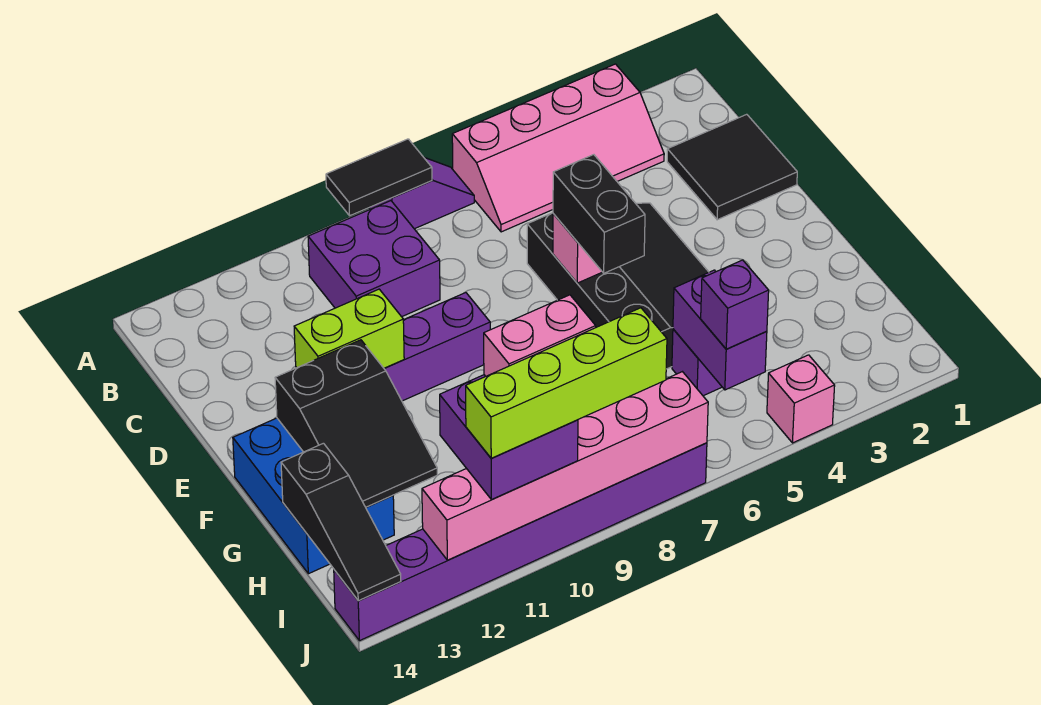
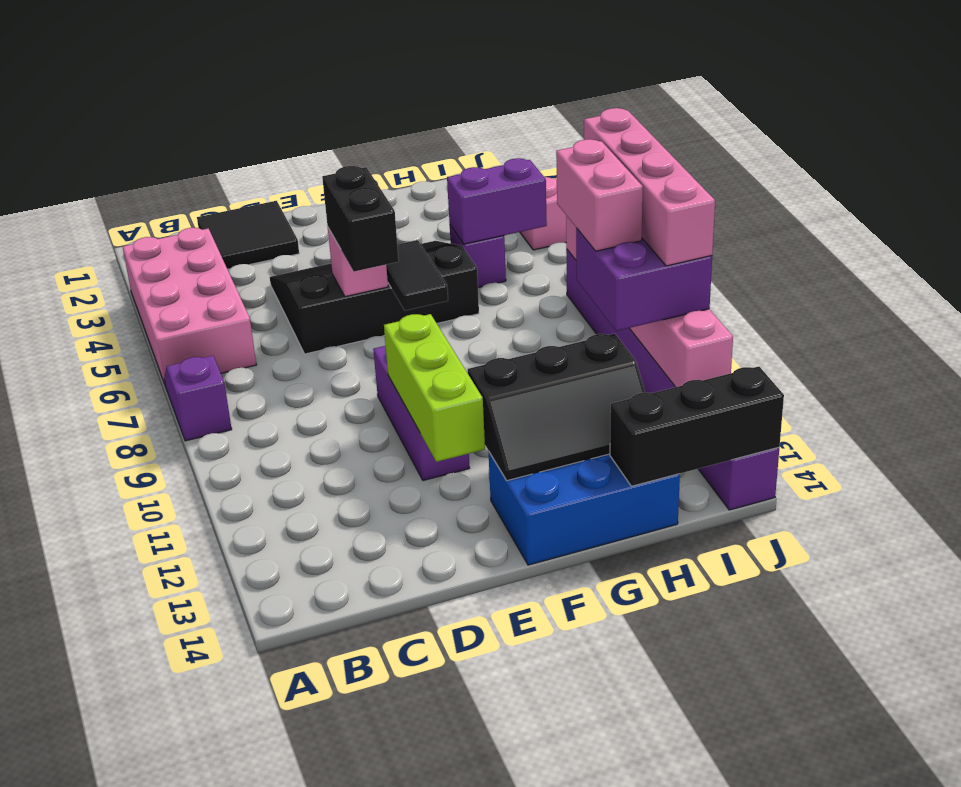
pink slope A3:B6 level 1 top A -> pink brick A3:B6 level 1
black tile A8:A9 level 2 -> black tile F6:F7 level 2
purple brick B9:C10 level 1 -> none
black brick E6:F6 level 3 -> black brick E6:E7 level 3
lime brick E11:E12 level 2 -> lime brick E10:E12 level 2
black slope F12:H13 level 2 top F -> black slope F12:H13 level 2 top 12
black slope H14:J14 level 2 top H -> black brick H14:J14 level 2
purple brick I5 level 3 -> none
lime brick J8:J11 level 4 -> pink brick J8:J11 level 4

